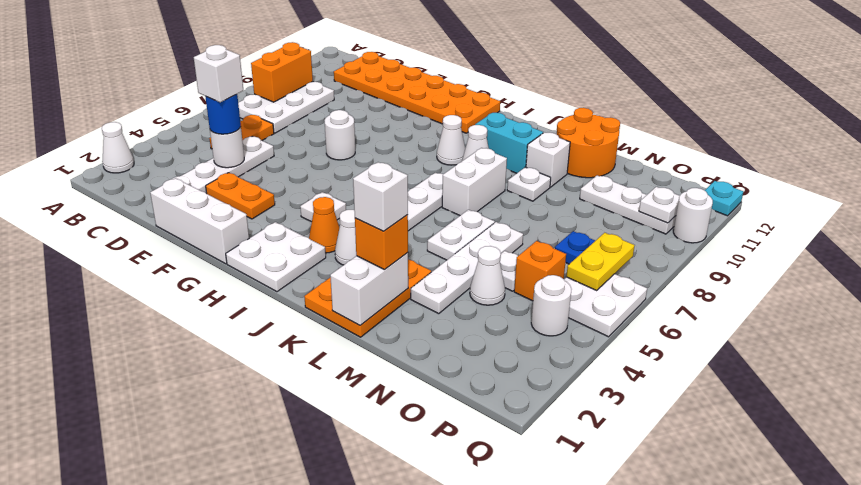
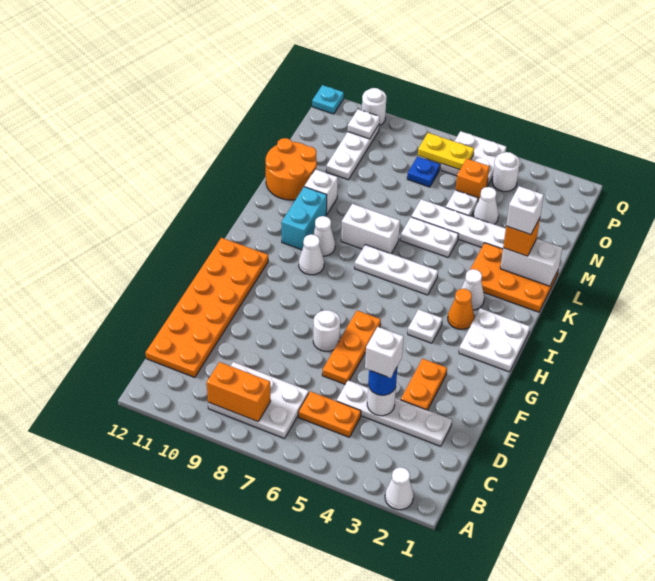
white brick E1:G1 level 1 -> none
none -> orange plate E6:G6 level 1
white plate L9 level 1 -> none

